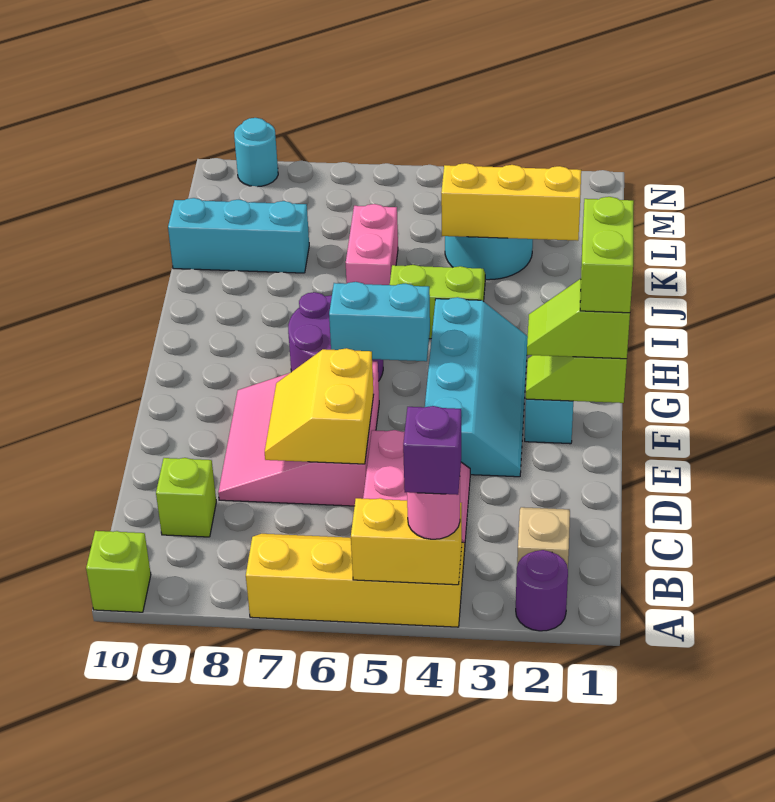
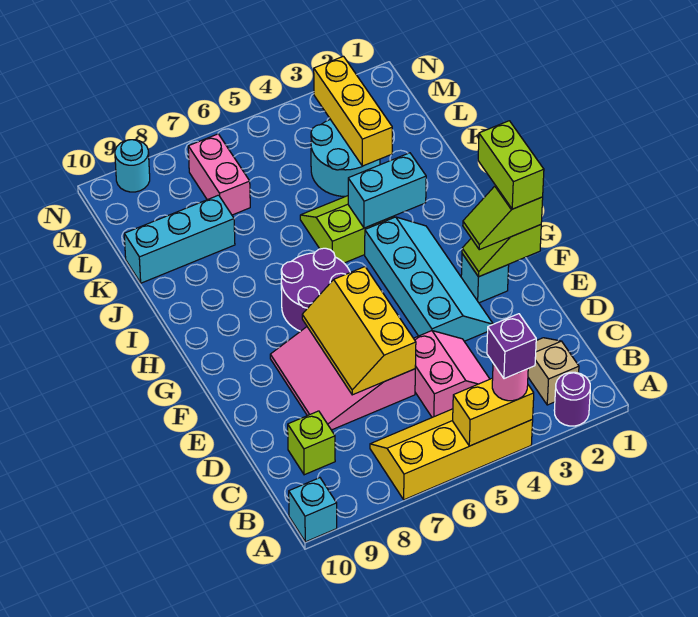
lime brick A10 level 1 -> cyan brick A10 level 1
yellow slope D6:E7 level 2 top 6 -> yellow slope D6:F7 level 2 top 6
cyan brick G5:G6 level 2 -> cyan brick I3:I4 level 2
pink brick J6:K6 level 1 -> pink brick L7:M7 level 1
yellow brick K2:K4 level 2 -> yellow brick K3:M3 level 2

